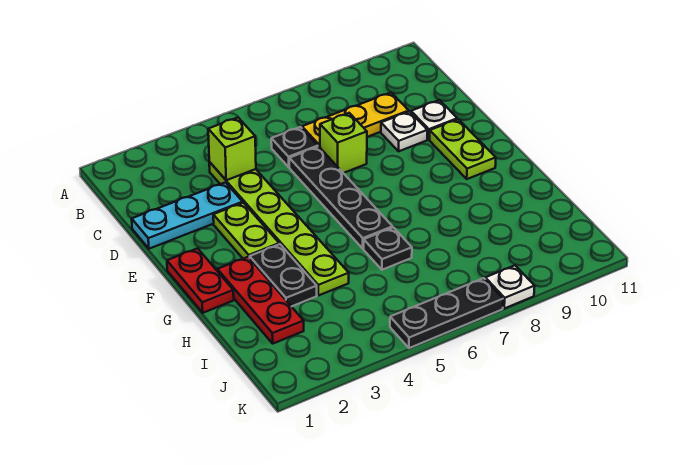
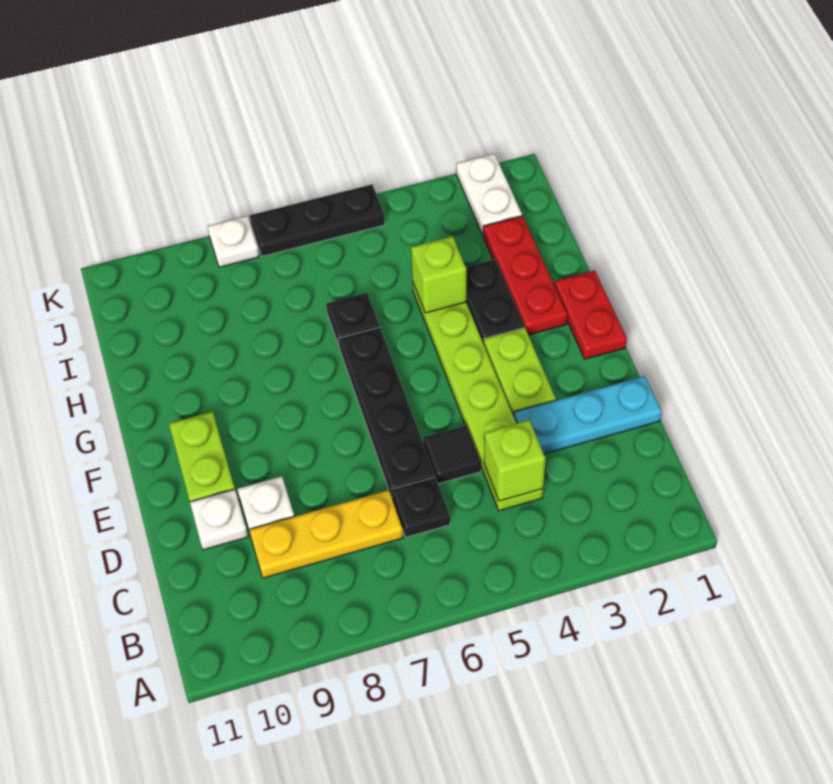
none -> black tile D5 level 1
lime brick D7 level 1 -> lime brick H4 level 2
none -> white plate J2:K2 level 1

